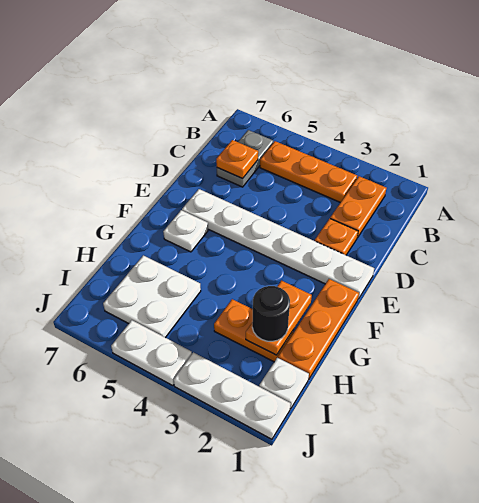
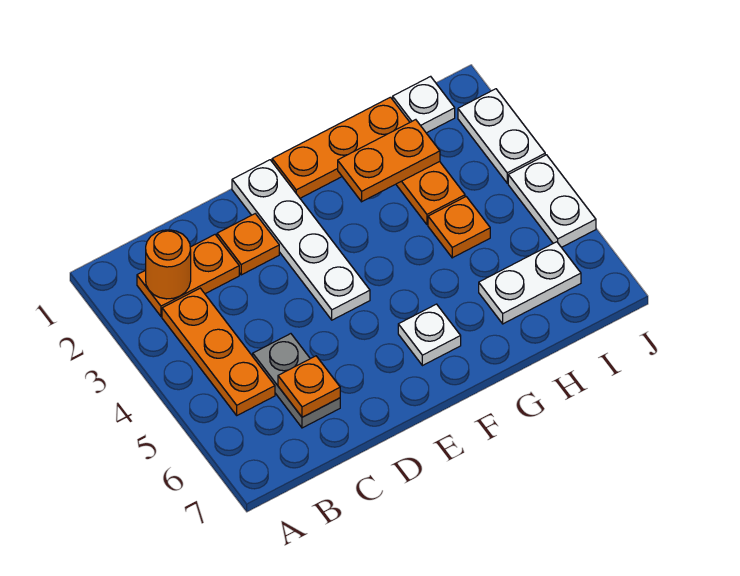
none -> orange round brick B2 level 2
grey plate B6:C6 level 1 -> grey plate C5:C6 level 1
white plate E1:E6 level 1 -> white plate E1:E4 level 1
black round brick H2 level 3 -> none
none -> orange plate H4 level 1
white plate H5:I6 level 1 -> white plate H6:I6 level 1
white plate J1:J3 level 1 -> white plate J2:J3 level 1

